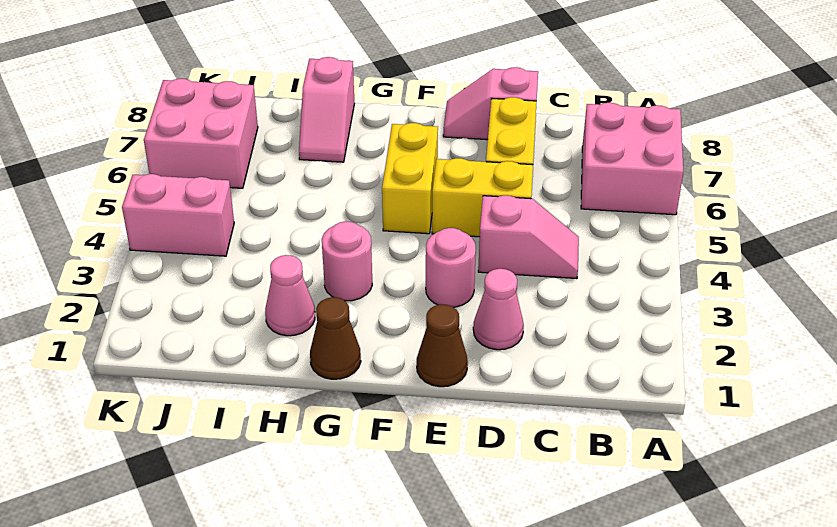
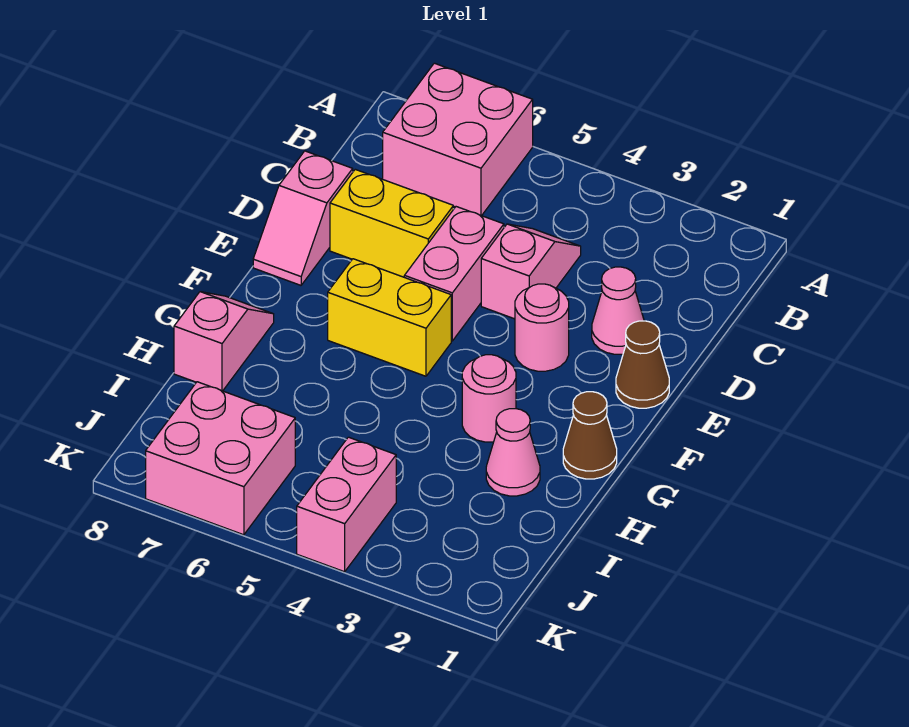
yellow brick D5:E5 level 1 -> pink brick D5:E5 level 1
pink slope H7:H8 level 1 top 8 -> pink slope G8:H8 level 1 top H

